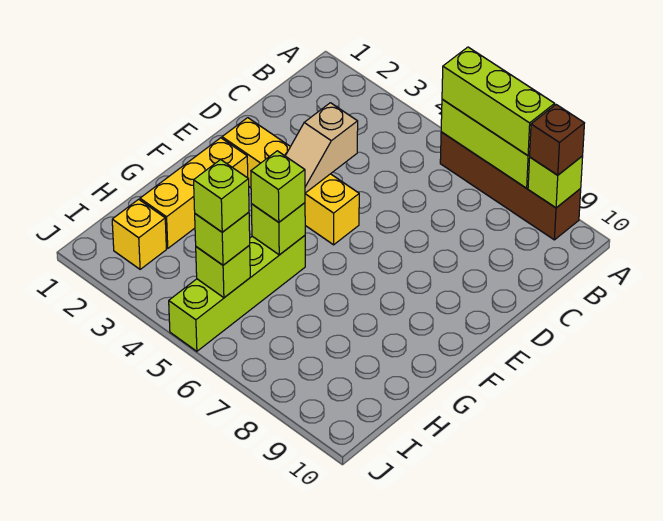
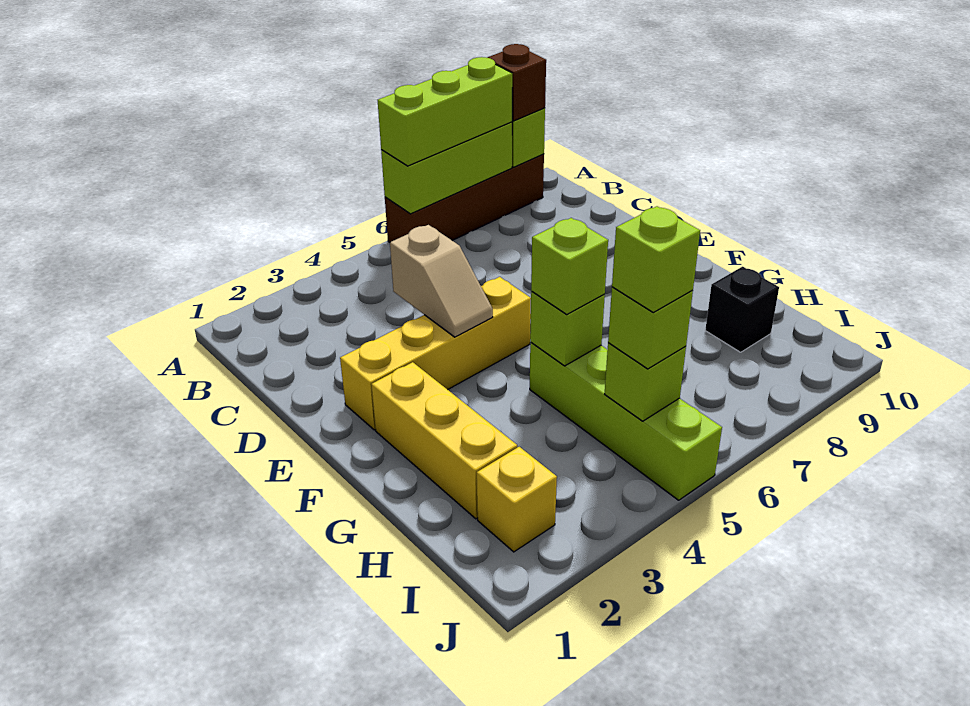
none -> black brick H9 level 1

